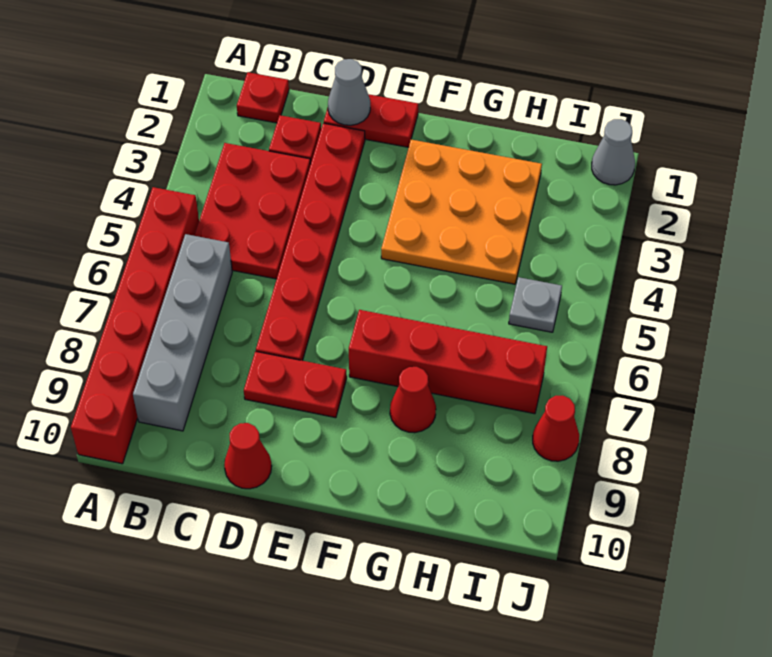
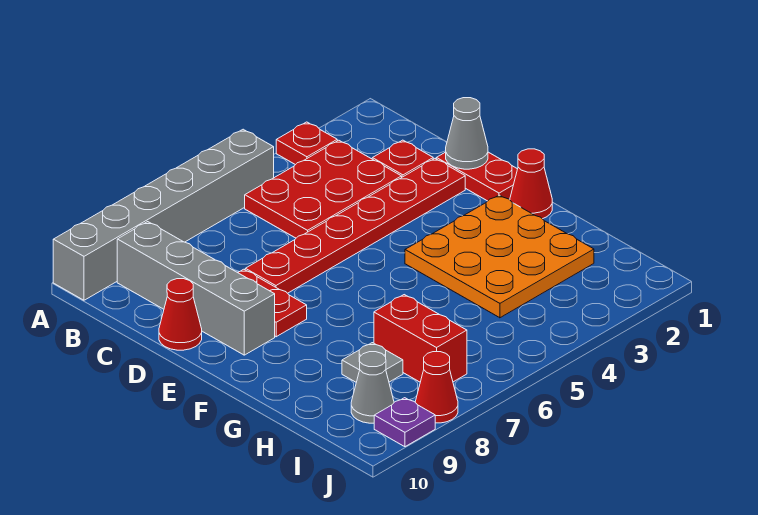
red brick A5:A10 level 1 -> grey brick A5:A10 level 1
red plate B1 level 1 -> red plate A3 level 1
grey brick B6:B9 level 1 -> grey brick B9:E9 level 1
red brick F7:I7 level 1 -> red brick H7:I7 level 1
red cone G8 level 1 -> red cone F1 level 1
grey plate I5 level 1 -> grey plate H8 level 1
grey cone J1 level 1 -> grey cone I9 level 1
none -> purple plate J9 level 1

